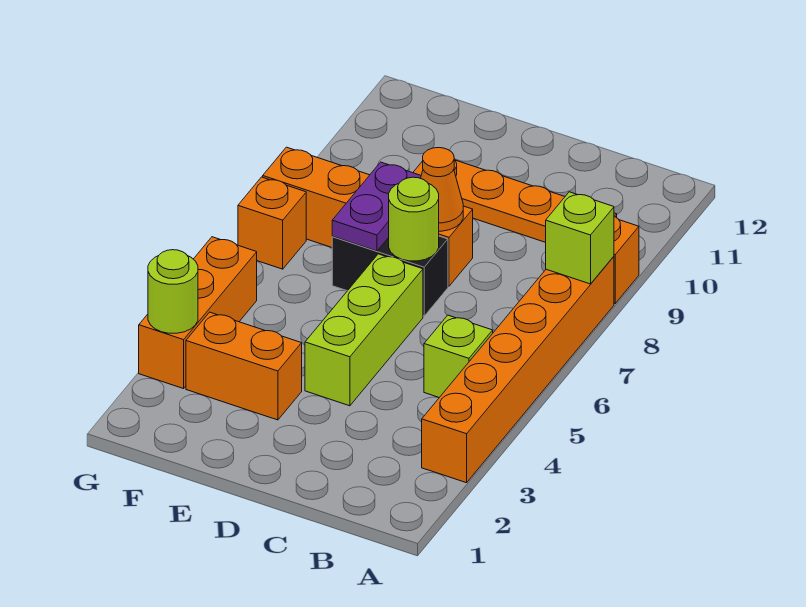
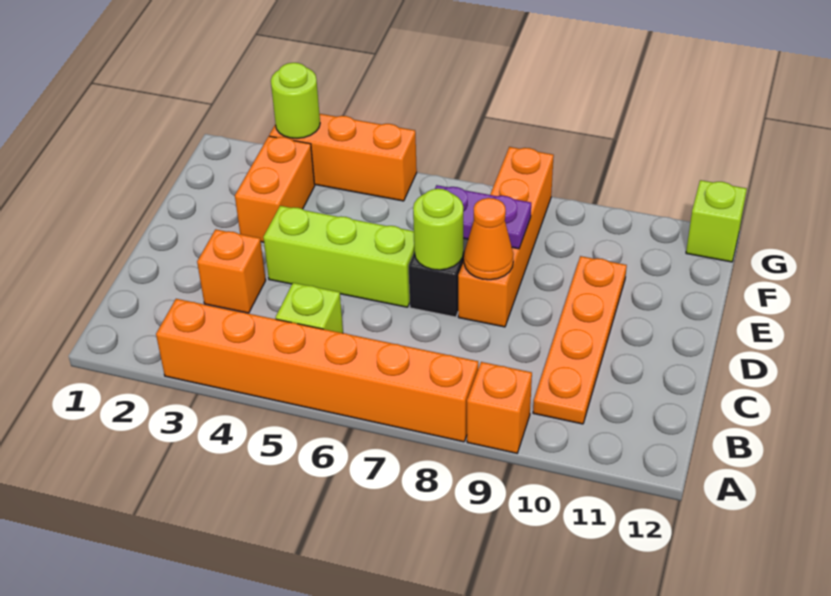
lime brick A8 level 2 -> lime brick G12 level 1
orange brick G7 level 1 -> orange brick C3 level 1

